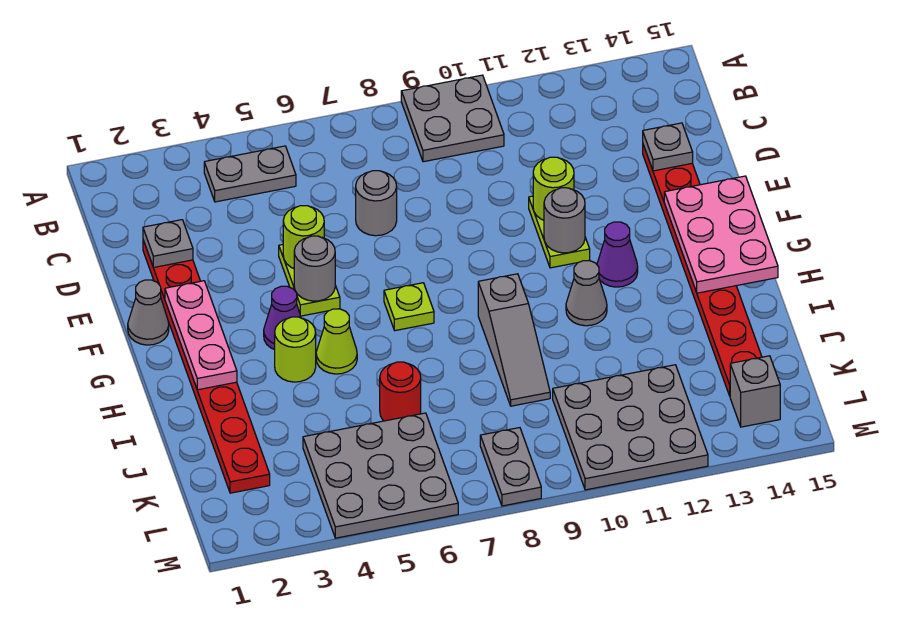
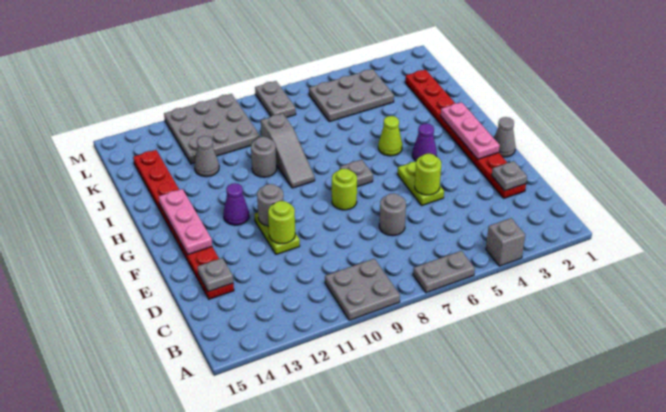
grey plate B4:B5 level 1 -> grey plate A6:A7 level 1
grey round brick F5 level 2 -> grey round brick I10 level 1
pink plate F14:H15 level 2 -> pink plate F14:H14 level 2
lime plate G7 level 1 -> grey plate G7 level 1
lime round brick H4 level 1 -> lime round brick F8 level 1
grey slope H9:J9 level 1 top H -> grey slope H9:J9 level 1 top J
grey cone H11 level 1 -> grey cone J12 level 1
red round brick J6 level 1 -> none
grey plate K4:M6 level 1 -> grey plate K4:L6 level 1
grey brick L14 level 1 -> grey brick A4 level 1

